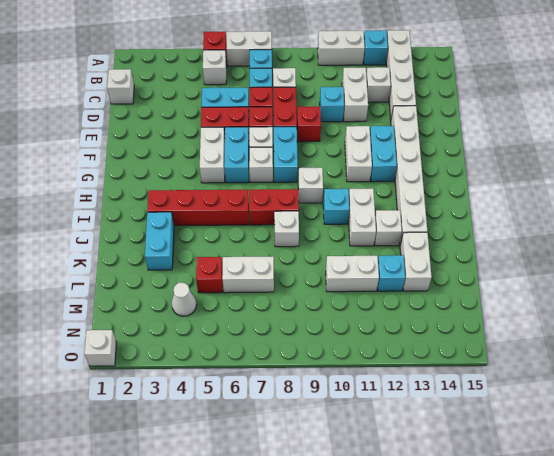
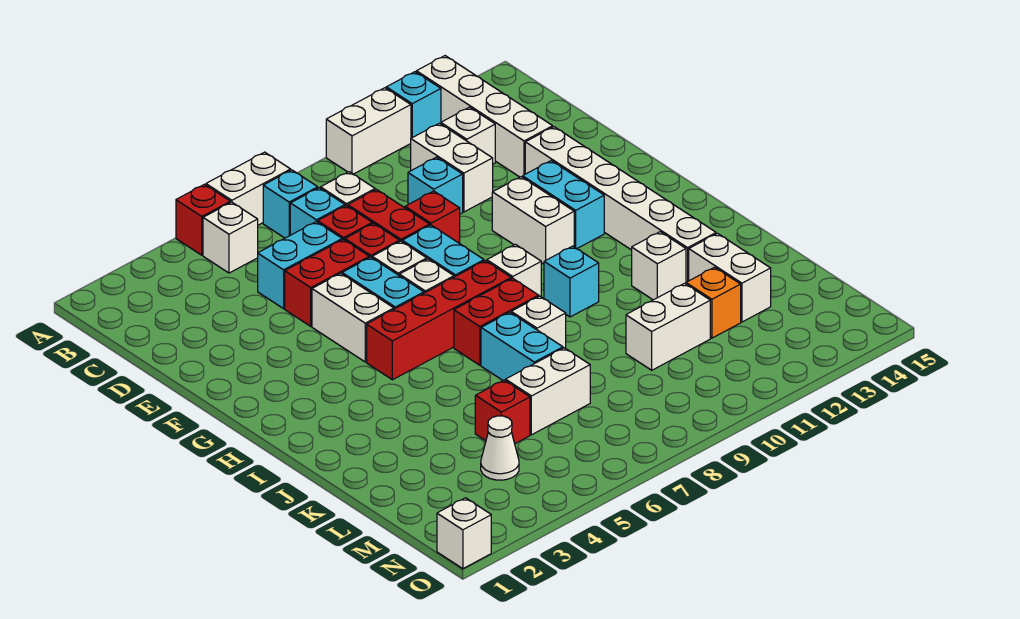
white brick C1 level 1 -> none
red brick I3:I6 level 1 -> red brick H5:H8 level 1
white brick I11:J11 level 1 -> none
cyan brick J3:K3 level 1 -> cyan brick J7:K7 level 1
cyan brick L12 level 1 -> orange brick L12 level 1

